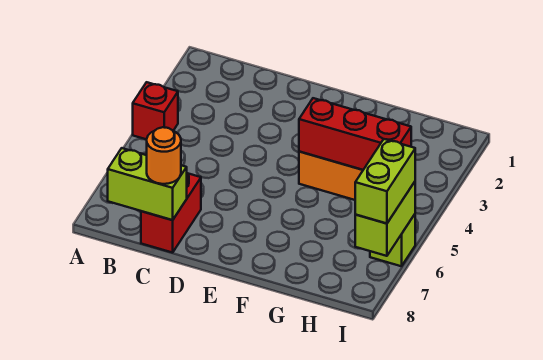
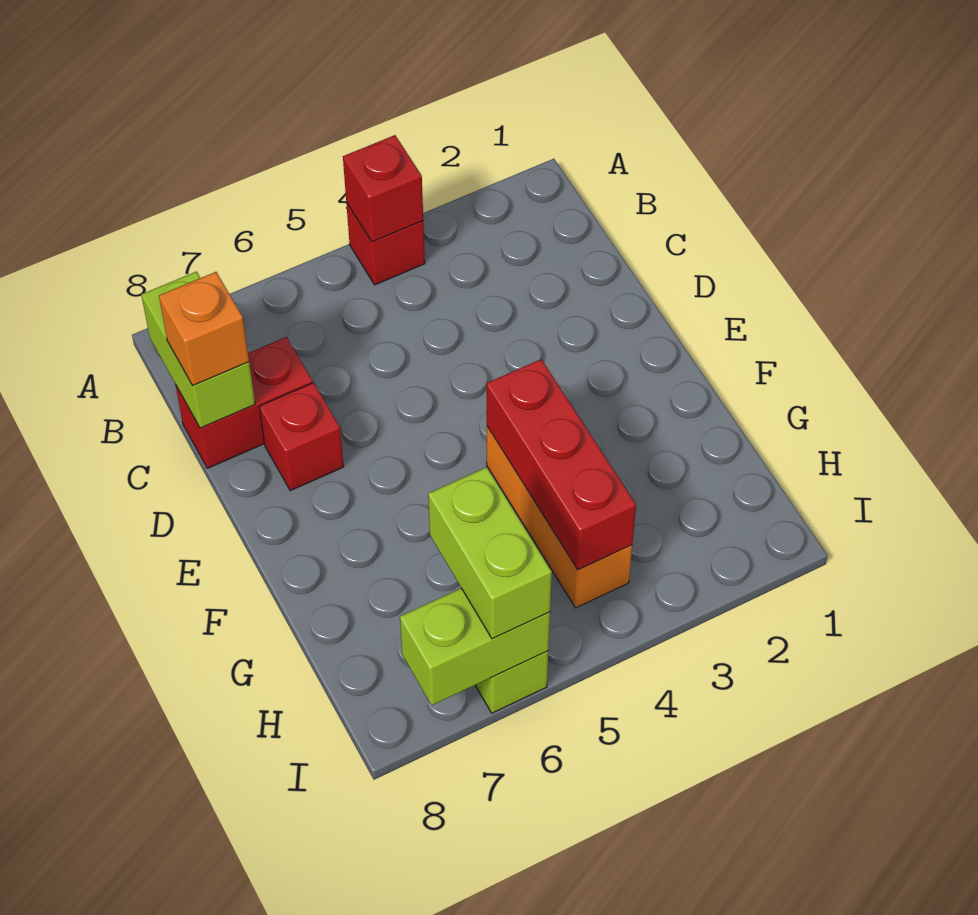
none -> red brick A4 level 2
orange round brick C8 level 3 -> orange brick C8 level 3
none -> red brick D7 level 1
lime brick I6:I7 level 3 -> lime brick H6:I6 level 3

